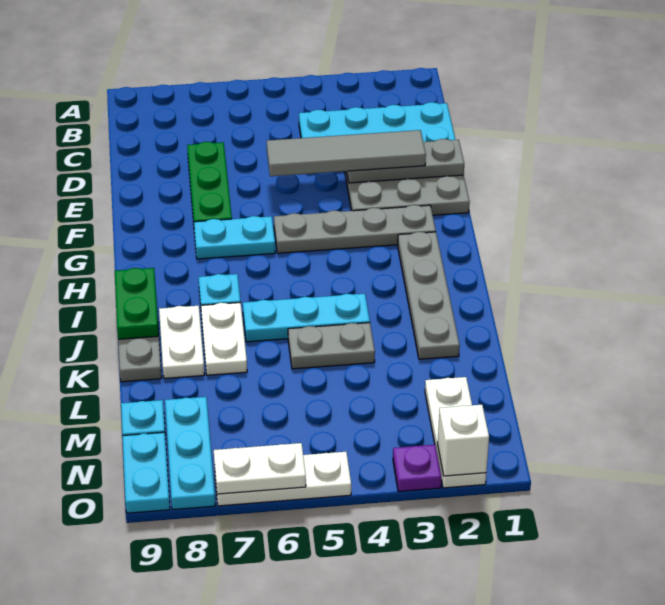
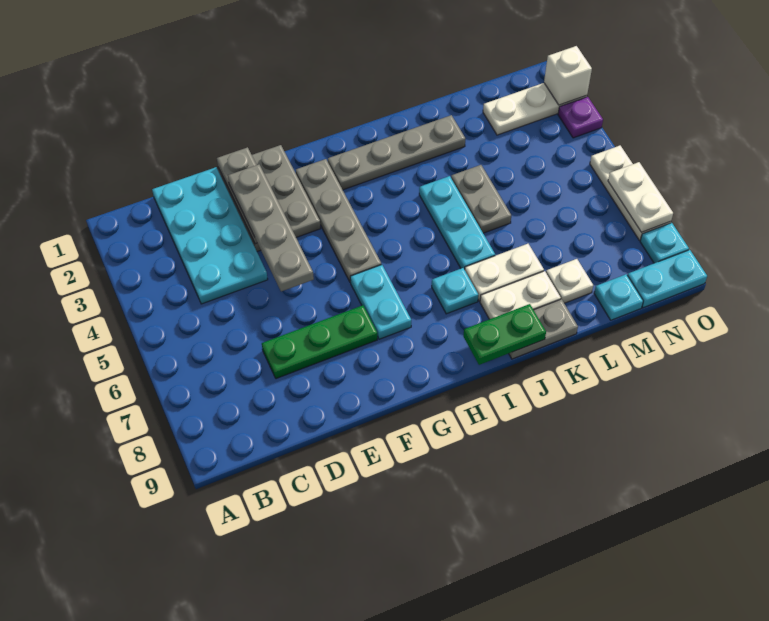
grey tile E2:E5 level 3 -> grey plate E2:E5 level 3
none -> white plate L8 level 1
cyan plate M8:O8 level 1 -> cyan plate O8 level 1

